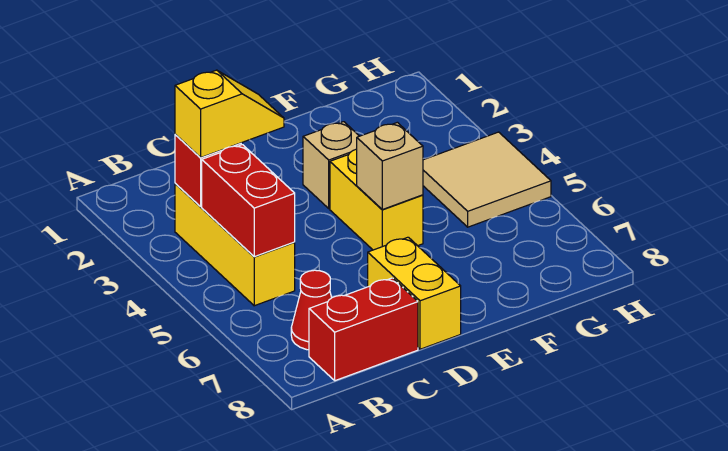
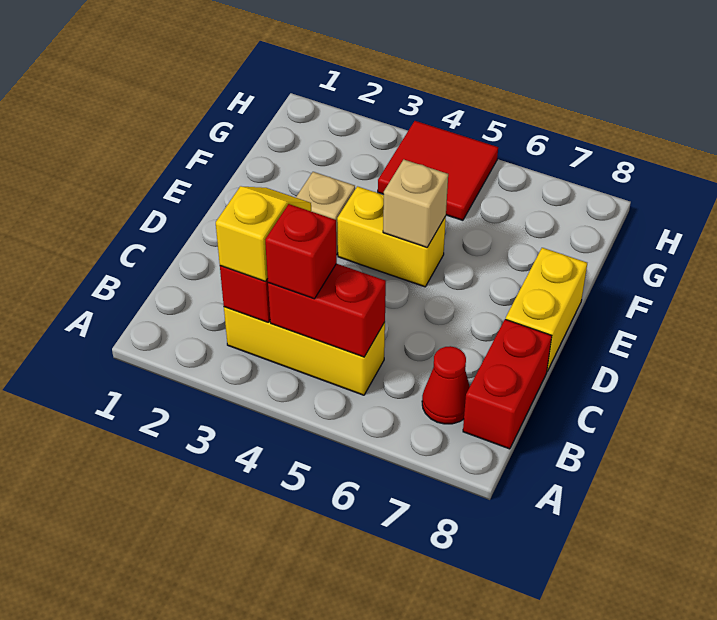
none -> red brick B4 level 3
yellow brick D7:D8 level 1 -> yellow brick D8:E8 level 1
tan tile G4:H5 level 1 -> red tile G4:H5 level 1

